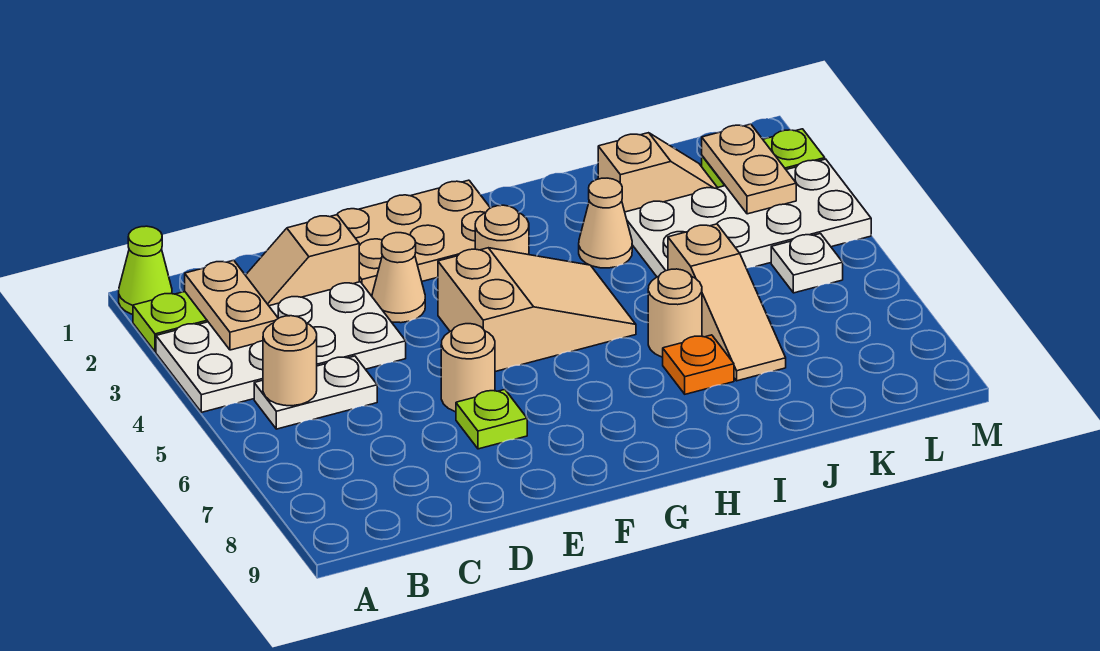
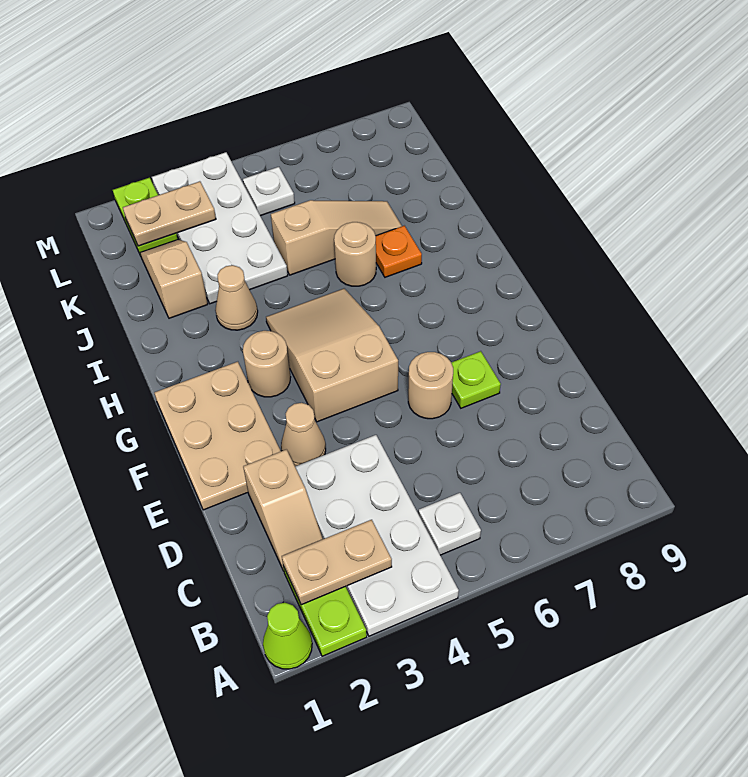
white plate B5:C5 level 1 -> white plate B5 level 1
tan round brick B5 level 2 -> none

